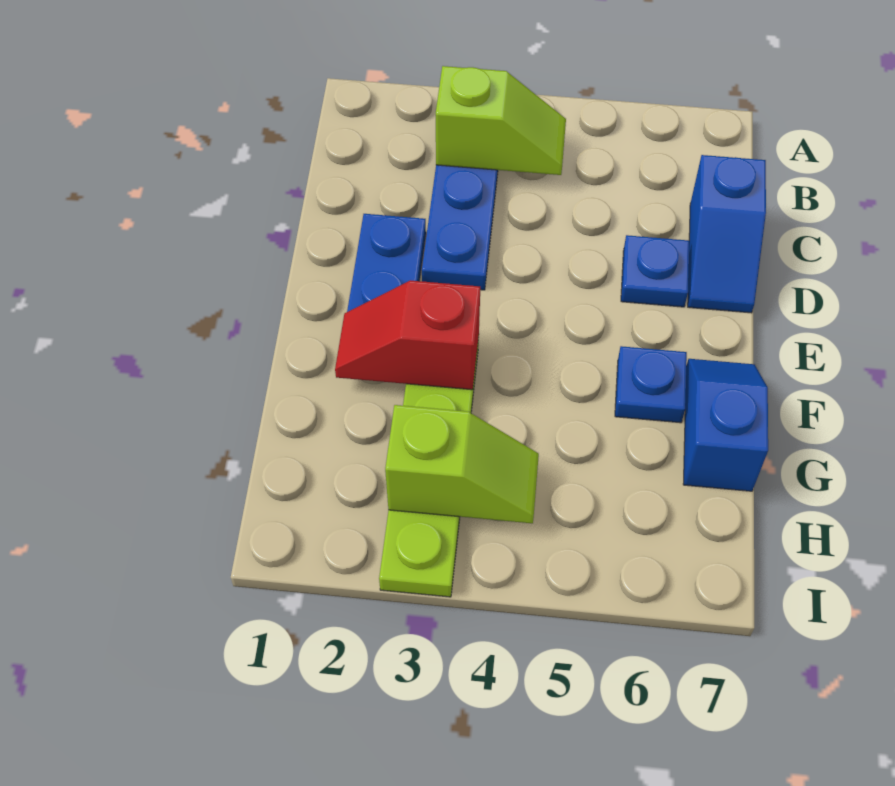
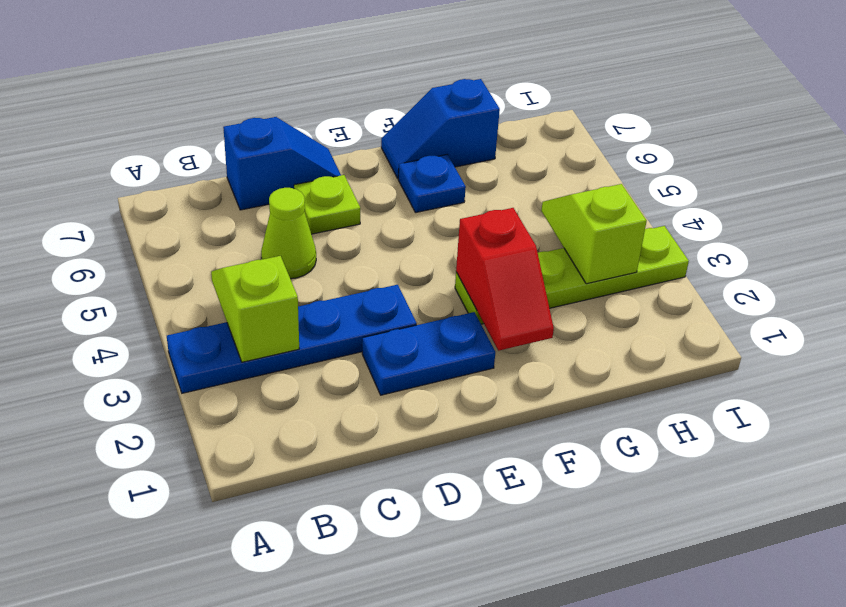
none -> lime cone C5 level 1
blue plate D6 level 1 -> lime plate D6 level 1

